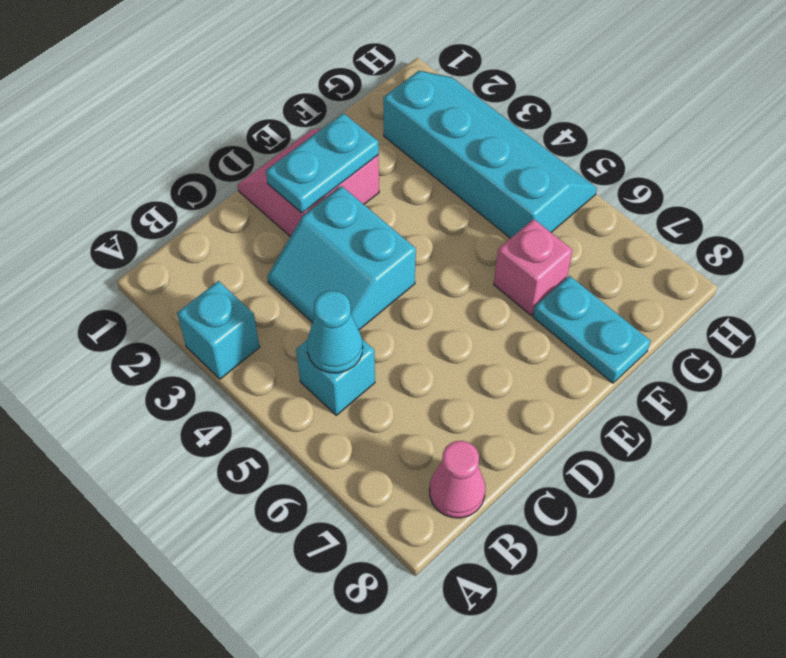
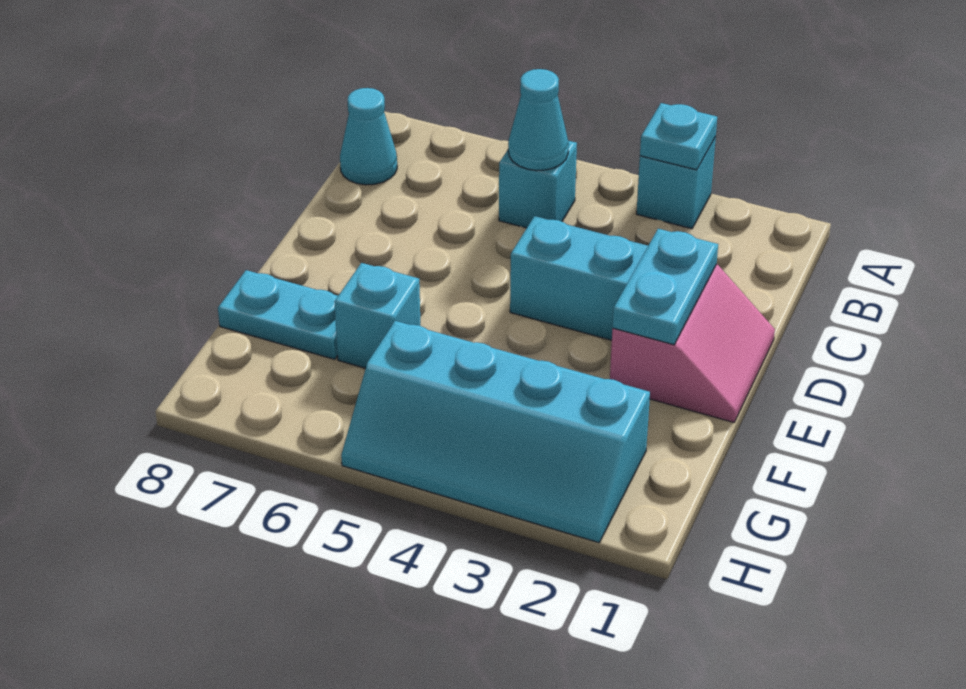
none -> cyan plate A3 level 2
pink cone B8 level 1 -> cyan cone B8 level 1
pink brick F6 level 1 -> cyan brick F6 level 1

